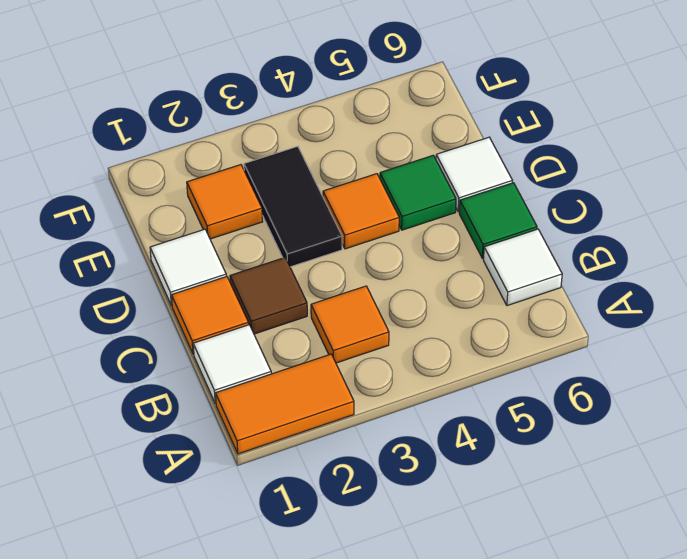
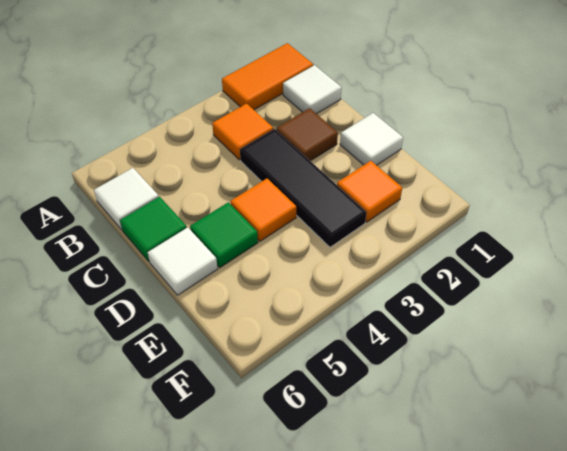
orange tile C1 level 1 -> none
black tile D3:E3 level 1 -> black tile C3:E3 level 1

